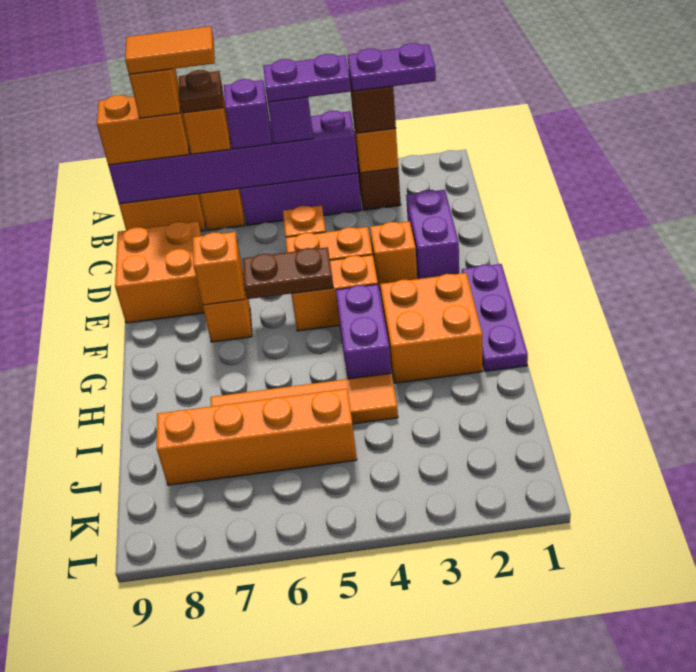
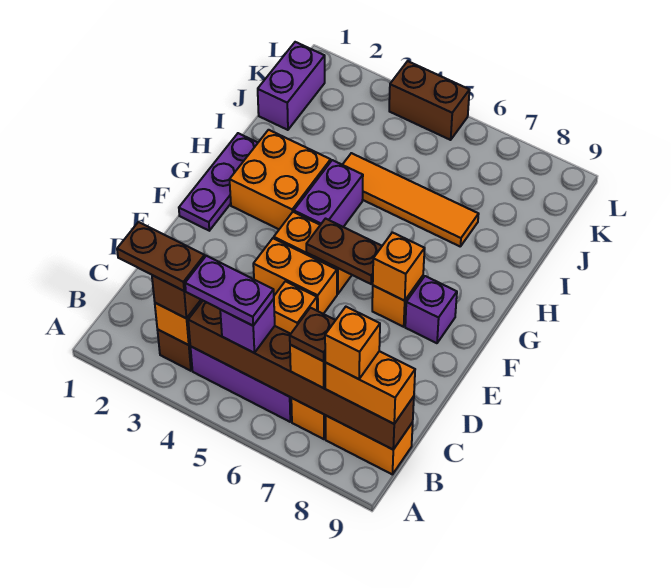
purple plate B2:B3 level 4 -> brown plate B2:B3 level 4
purple brick B4:B9 level 2 -> brown brick B4:B9 level 2
purple brick B6 level 3 -> purple brick F8 level 1
orange tile B7:B8 level 5 -> none
purple brick D2:E2 level 1 -> purple brick J1:K1 level 1
orange brick D8:E9 level 1 -> none
orange brick E3 level 1 -> none
orange brick J5:J8 level 1 -> none
none -> brown brick L4:L5 level 1

